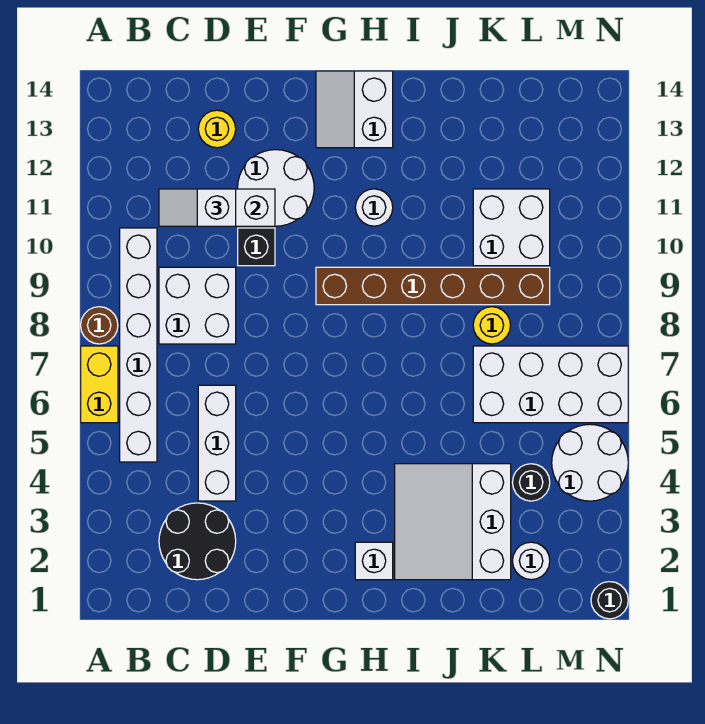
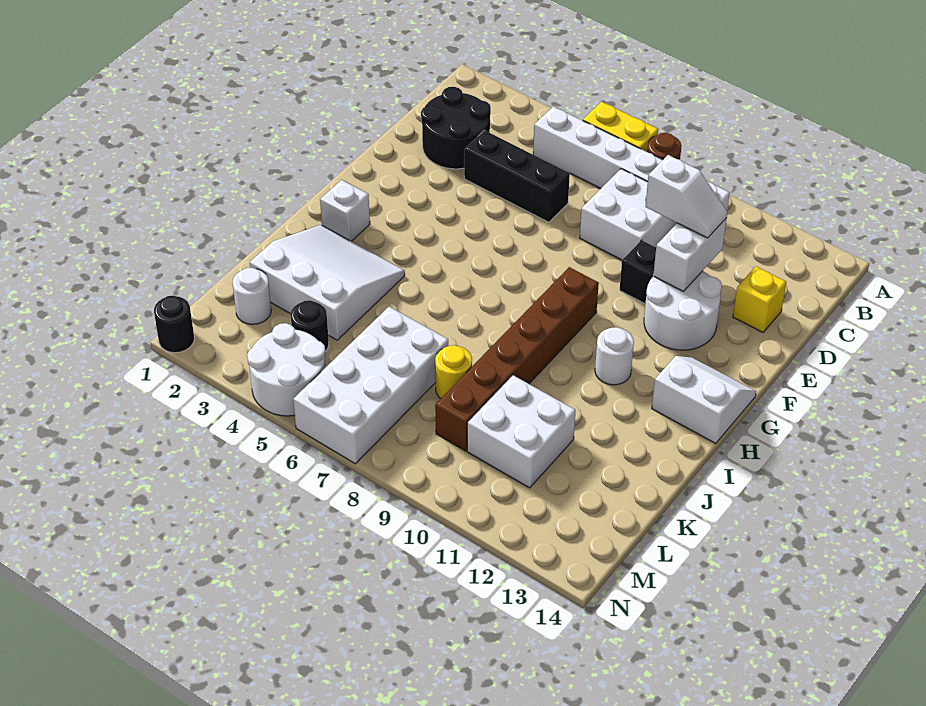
white slope C11:D11 level 3 top D -> white slope D10:D11 level 3 top 10
white brick D4:D6 level 1 -> black brick D4:D6 level 1
yellow round brick D13 level 1 -> yellow brick D13 level 1

